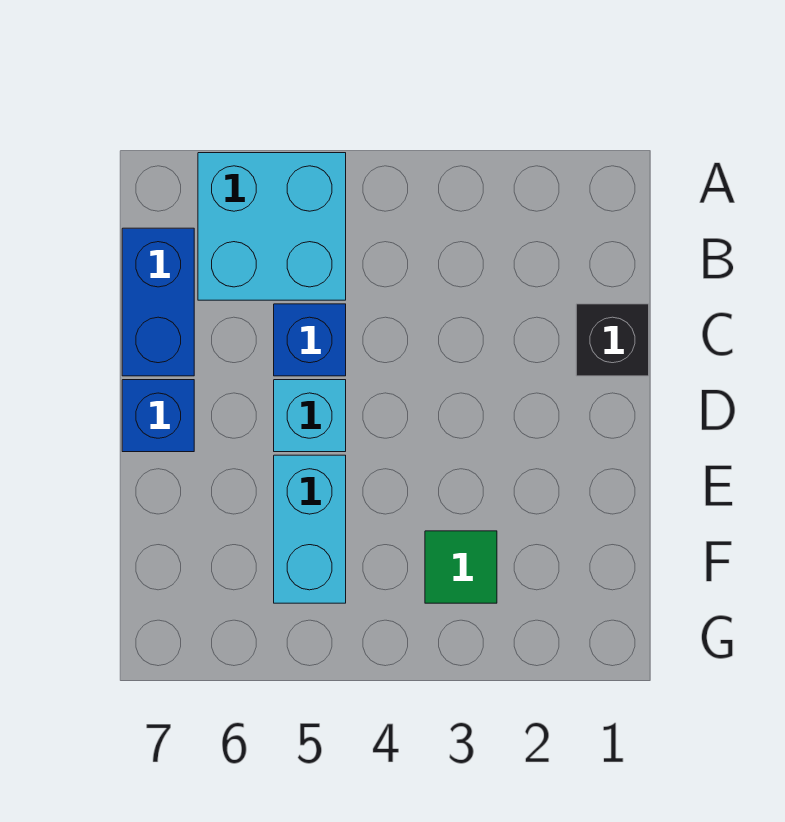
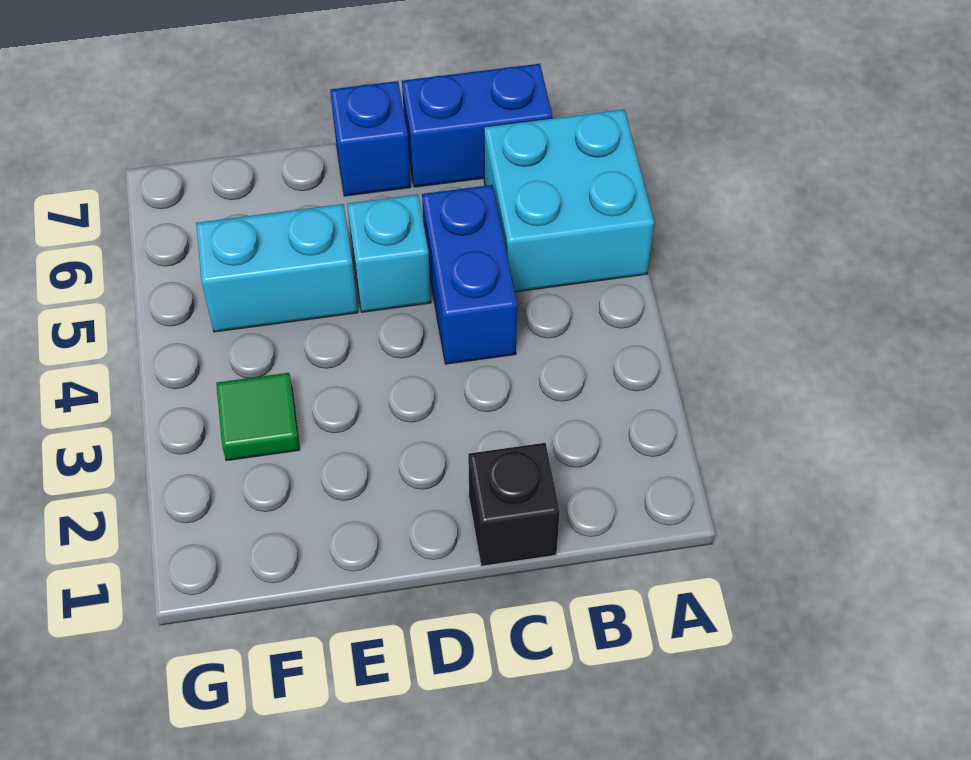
blue brick C5 level 1 -> blue brick C4:C5 level 1

